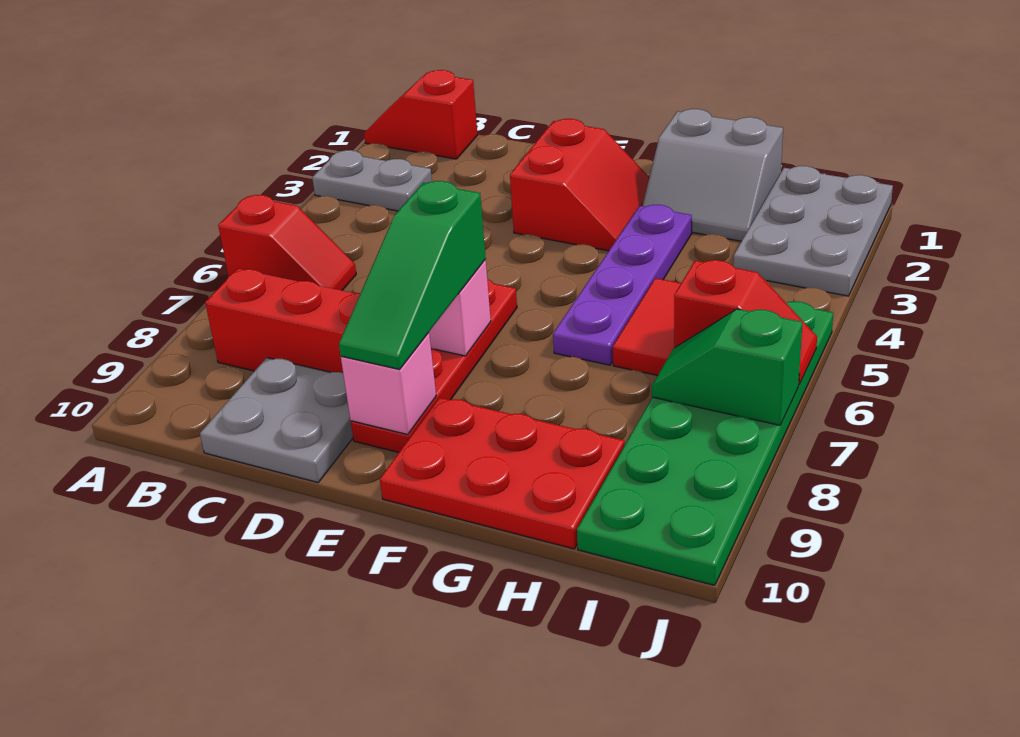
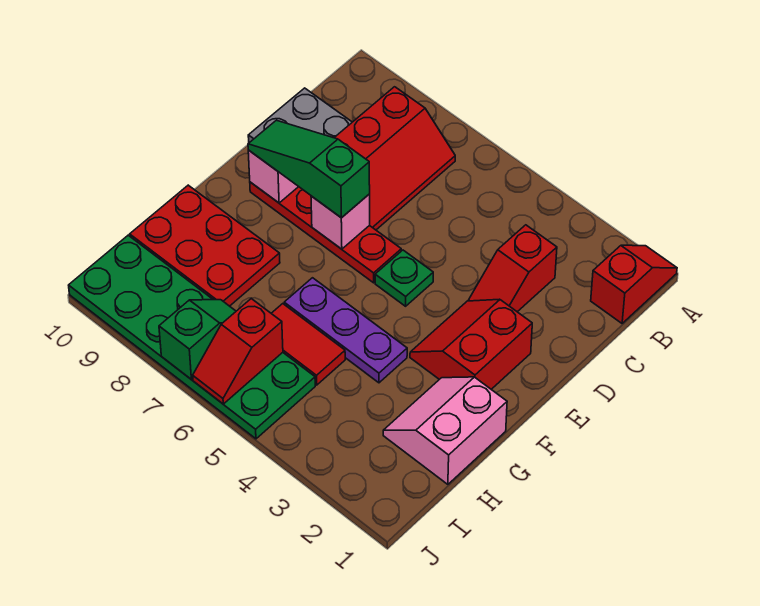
grey plate A3:B3 level 1 -> none
red slope A6:B6 level 1 top A -> red slope C3:D3 level 1 top C
red slope E2:F3 level 1 top E -> red slope E2:F3 level 1 top 2
none -> green plate E5 level 1
red plate F9:H10 level 1 -> red plate G8:H10 level 1
grey slope G1:H2 level 1 top 1 -> pink slope G1:H2 level 1 top 1
purple plate G3:G6 level 1 -> purple plate G4:G6 level 1
grey plate I1:J3 level 1 -> none

